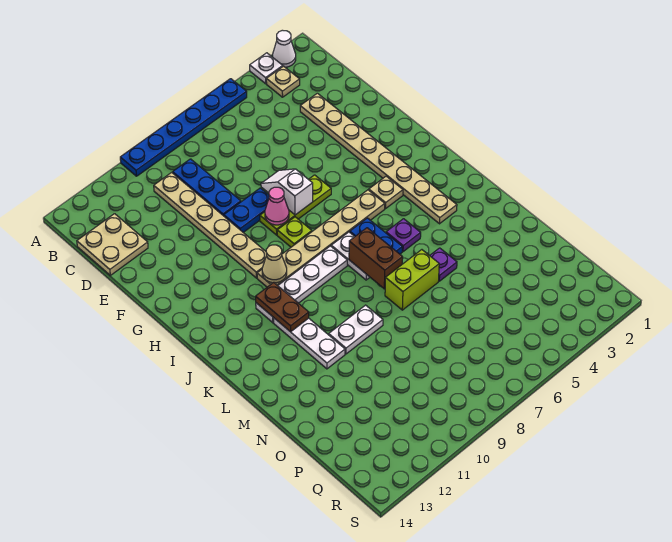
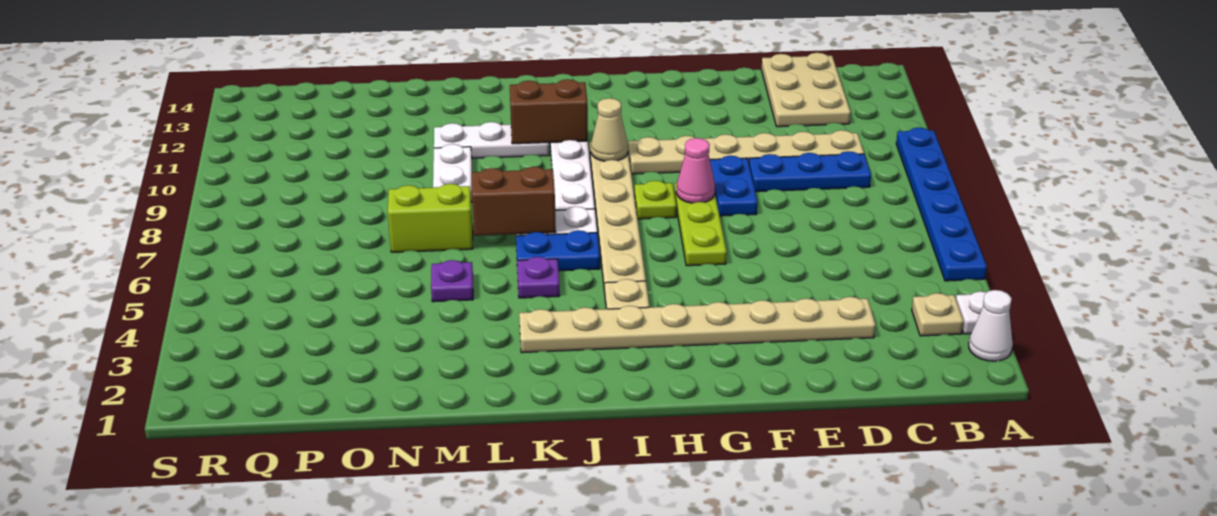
tan plate C13:D14 level 1 -> tan plate C12:D14 level 1
white slope F7:G7 level 2 top G -> none
brown plate J11:K11 level 2 -> brown brick J11:K11 level 2
lime brick M6:M7 level 1 -> lime brick M7:N7 level 1

